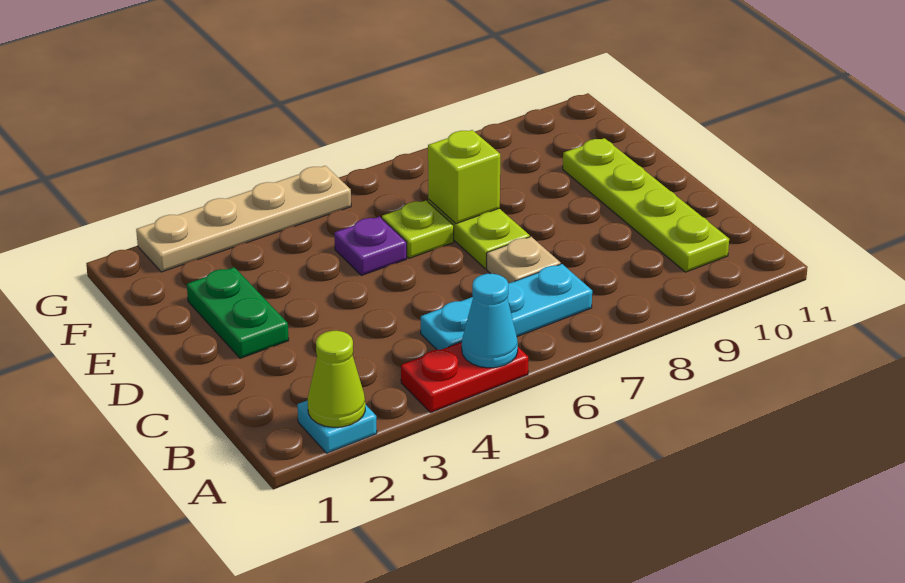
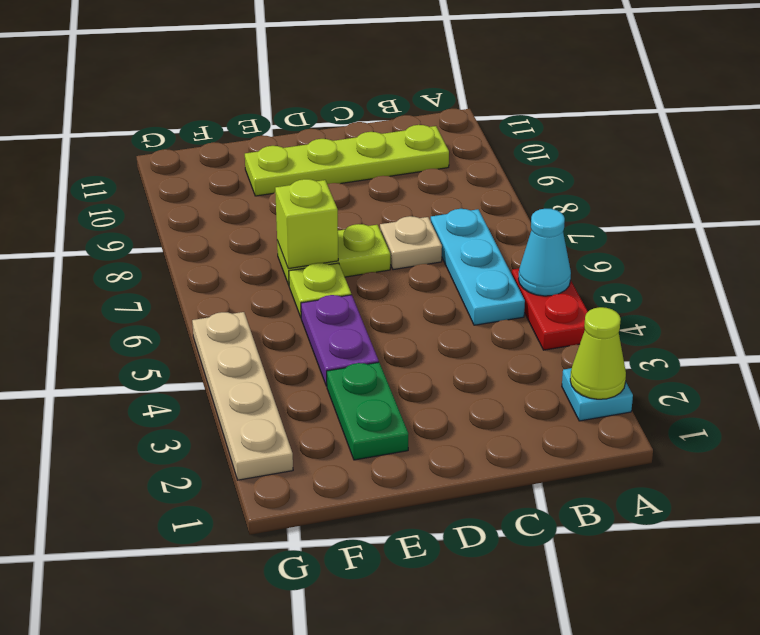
green plate D2:E2 level 1 -> green plate E2:E3 level 1
purple plate E5 level 1 -> purple plate E4:E5 level 1

